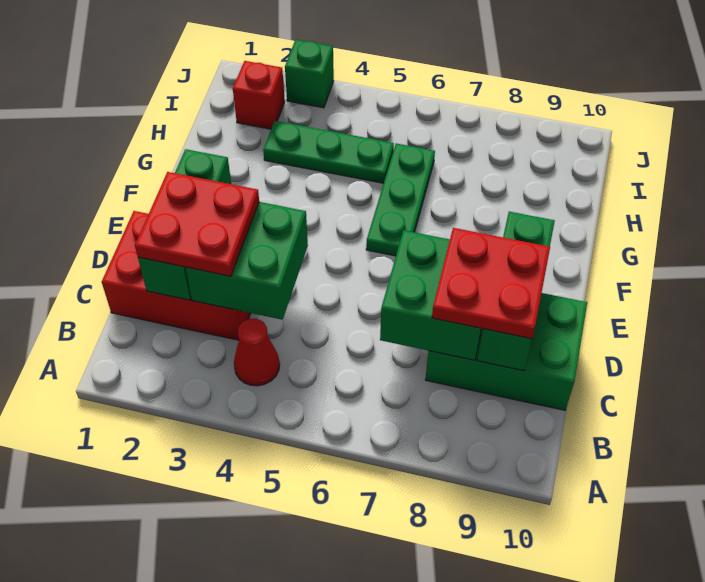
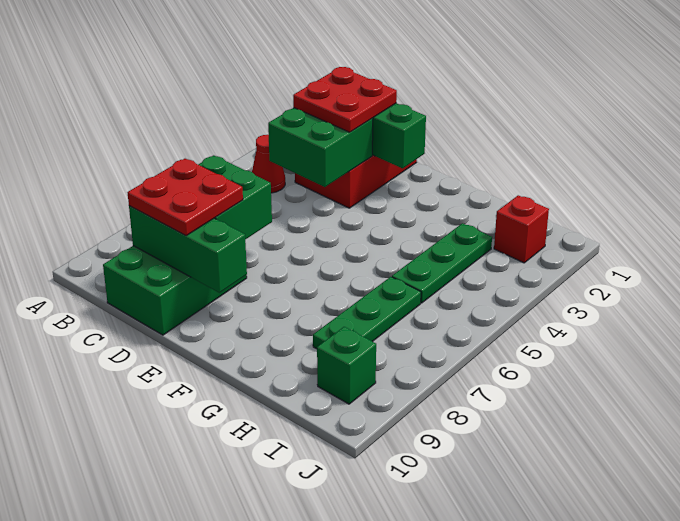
green plate F6:H6 level 1 -> green plate H6:H8 level 1
green brick J3 level 1 -> green brick I9 level 1

